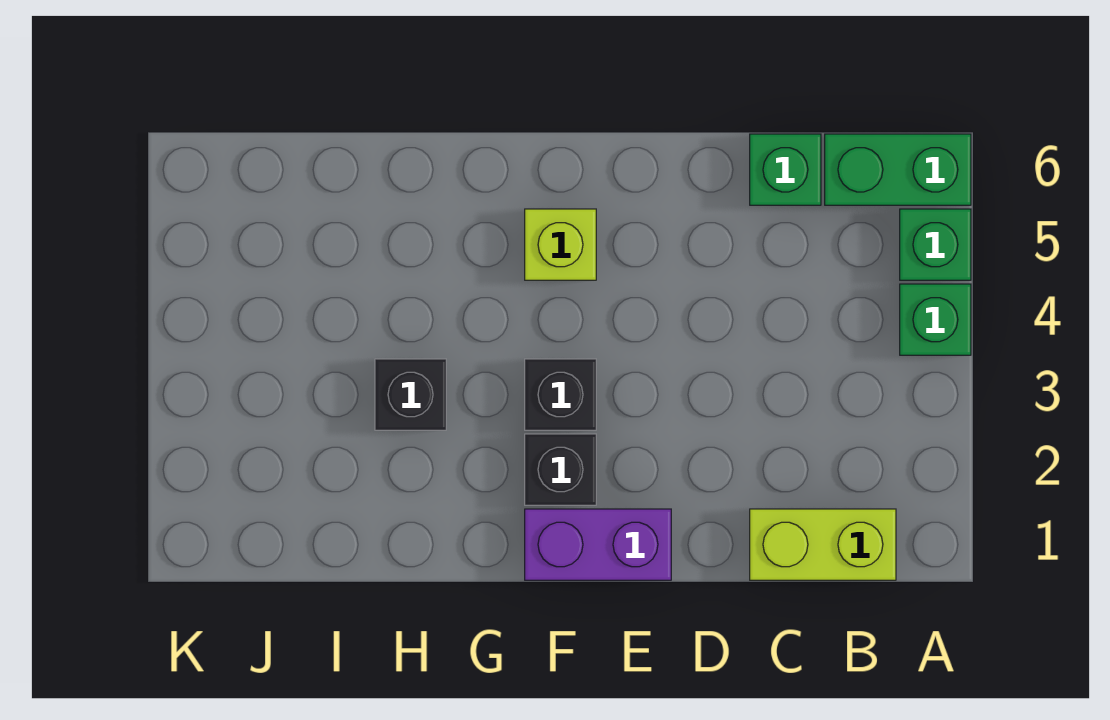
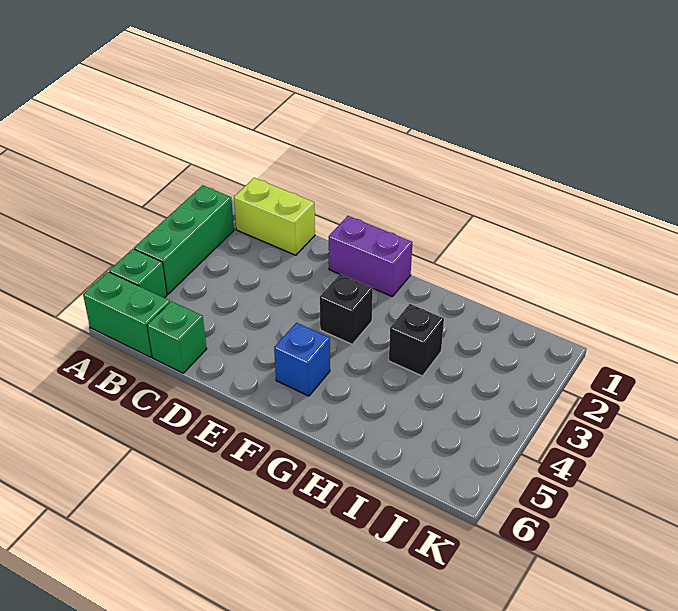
green brick A4 level 1 -> green brick A2:A4 level 1
black brick F2 level 1 -> none
lime brick F5 level 1 -> blue brick F5 level 1

